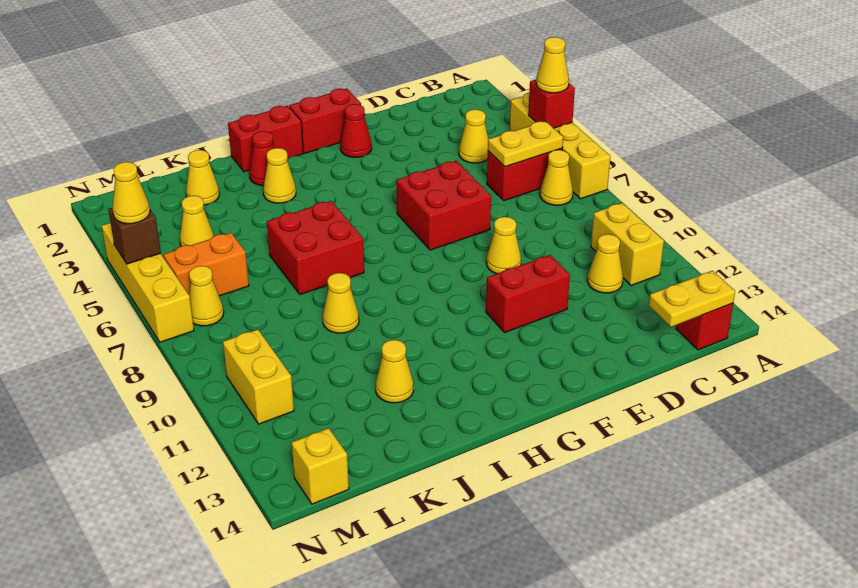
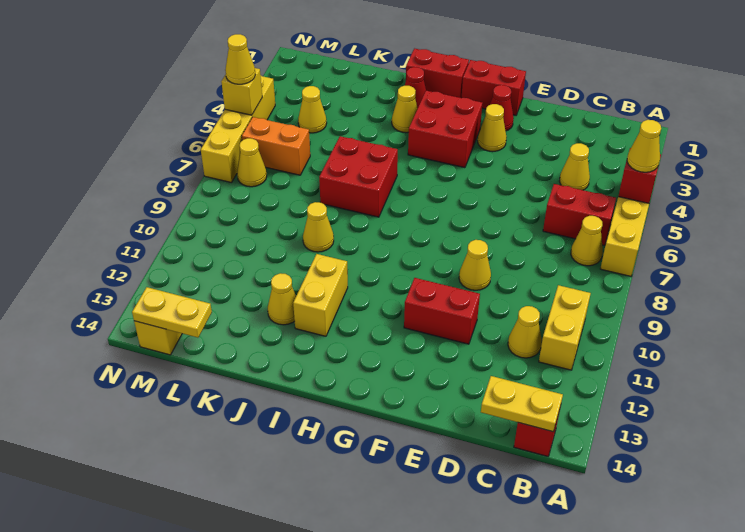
yellow plate B6:C6 level 2 -> yellow plate L14:M14 level 2
red brick E6:F7 level 1 -> red brick G3:H4 level 1
yellow cone K2 level 1 -> yellow cone F3 level 1
yellow brick M10:M11 level 1 -> yellow brick I11:I12 level 1
brown brick N5 level 2 -> yellow brick N5 level 2

